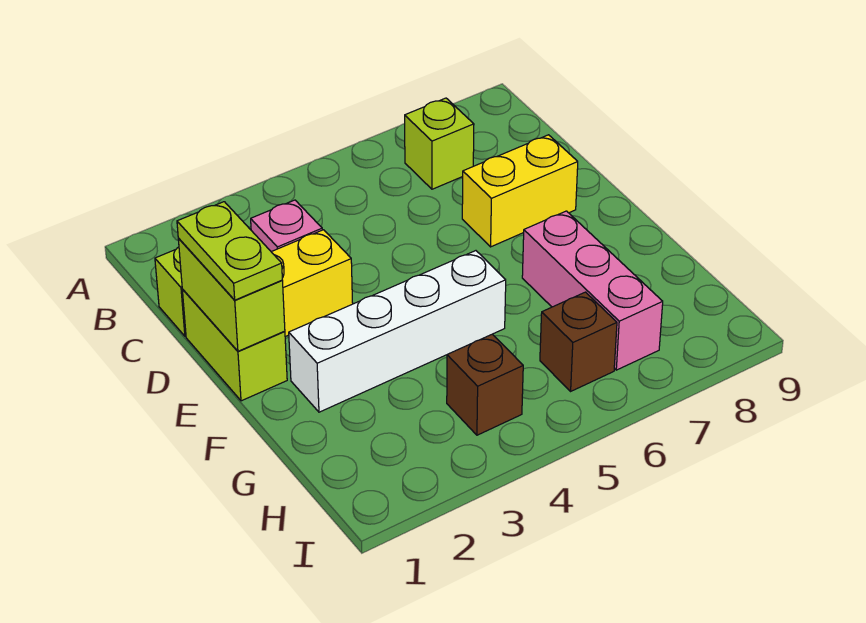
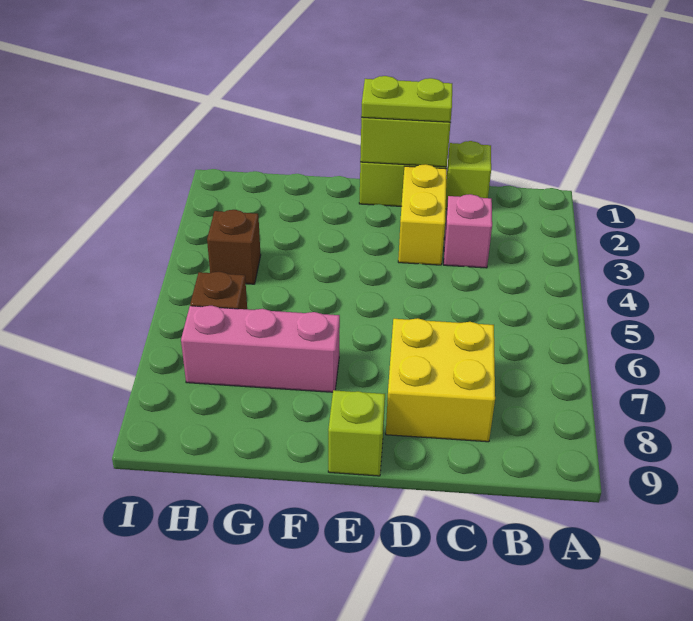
lime brick B7 level 1 -> lime brick E9 level 1
yellow brick D7:D8 level 1 -> yellow brick C7:D8 level 1
white brick F2:F5 level 1 -> none

